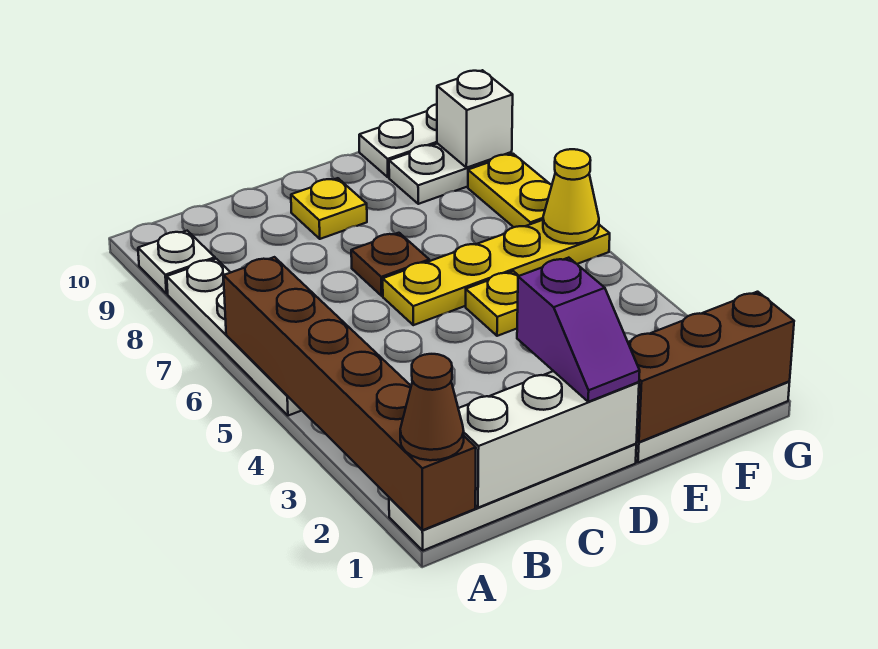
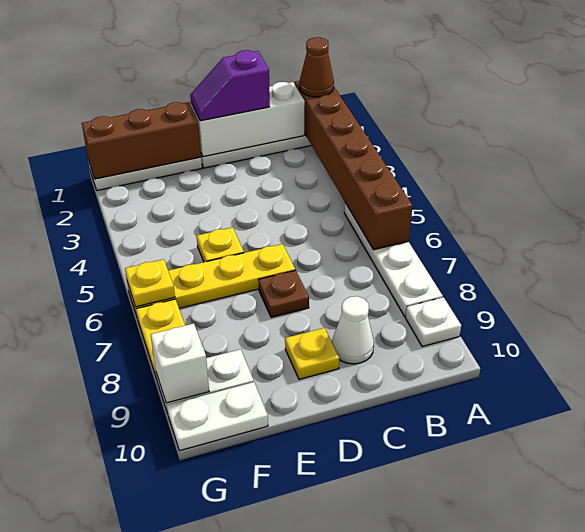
none -> white cone C9 level 1
purple slope D1:D2 level 3 top 2 -> purple slope C1:D1 level 3 top C
yellow cone G6 level 2 -> yellow plate G6 level 2

